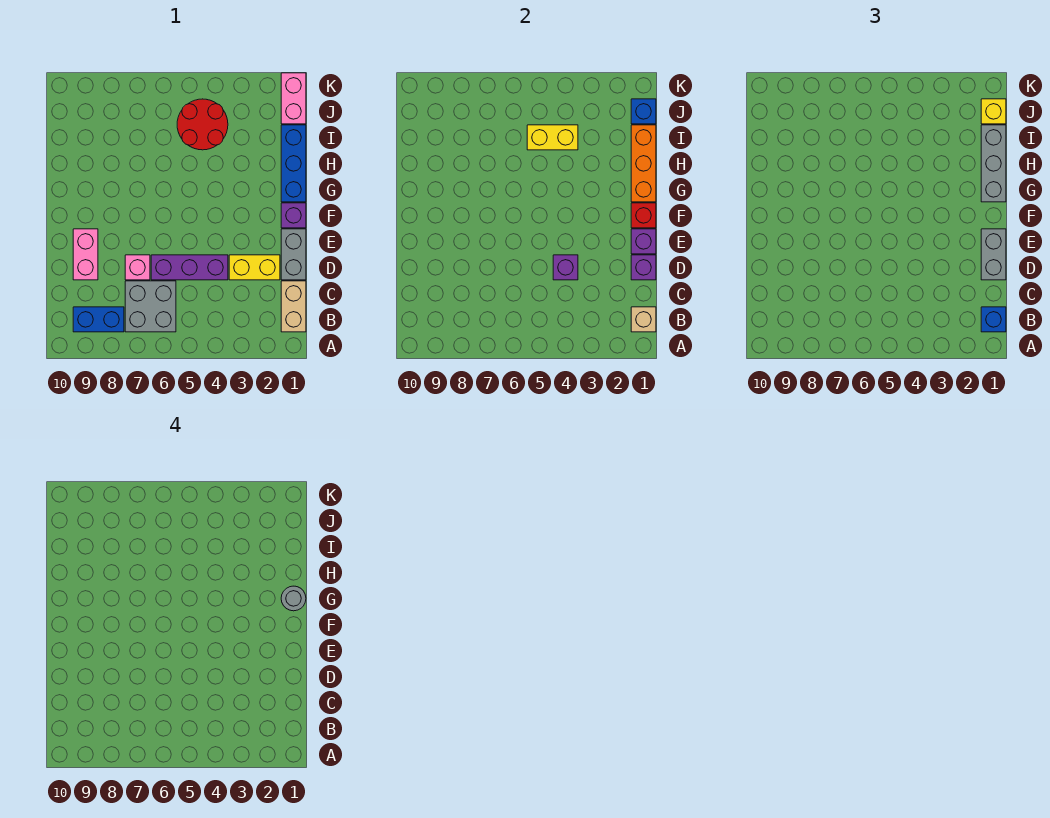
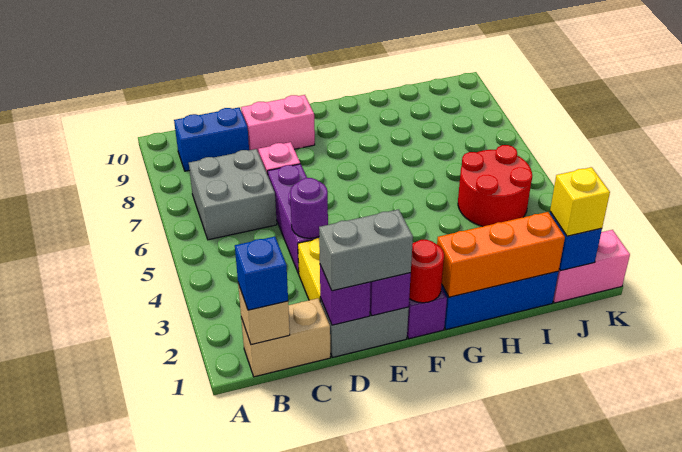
blue brick B8:B9 level 1 -> blue brick B9:C9 level 1
purple brick D4 level 2 -> purple round brick D4 level 2
red brick F1 level 2 -> red round brick F1 level 2
grey brick G1:I1 level 3 -> none
grey round brick G1 level 4 -> none
yellow brick I4:I5 level 2 -> none

